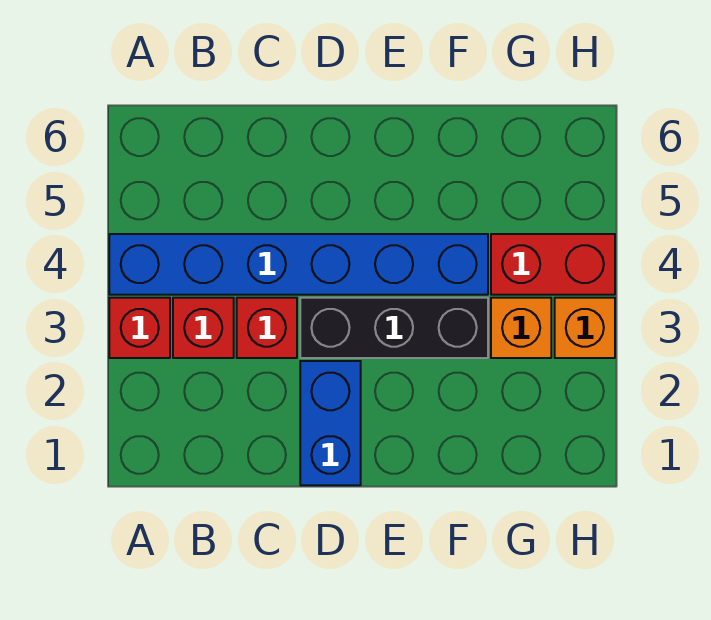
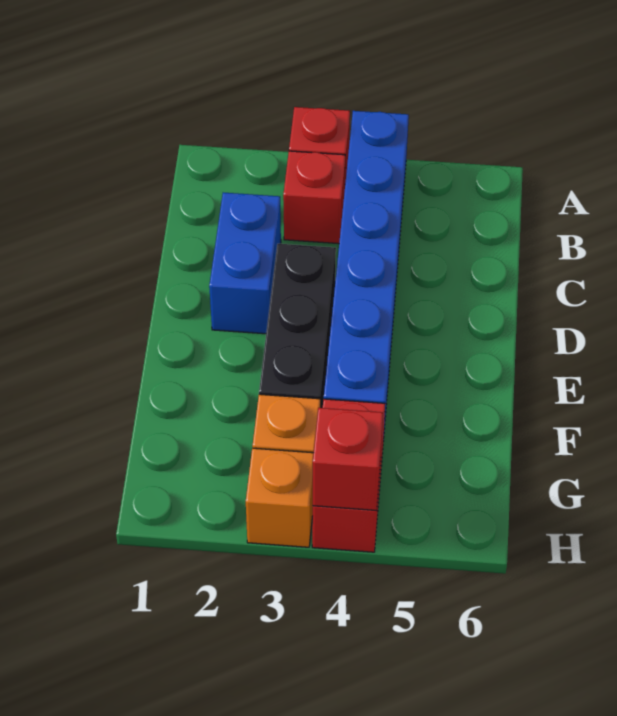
red brick C3 level 1 -> red brick H4 level 2
blue brick D1:D2 level 1 -> blue brick C2:D2 level 1

